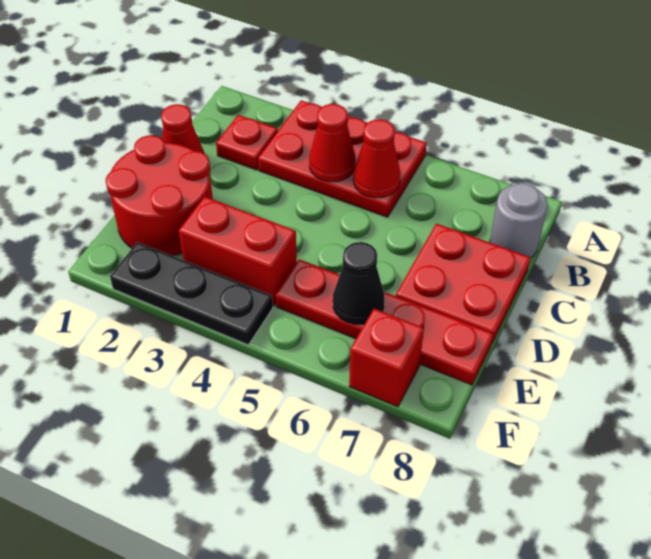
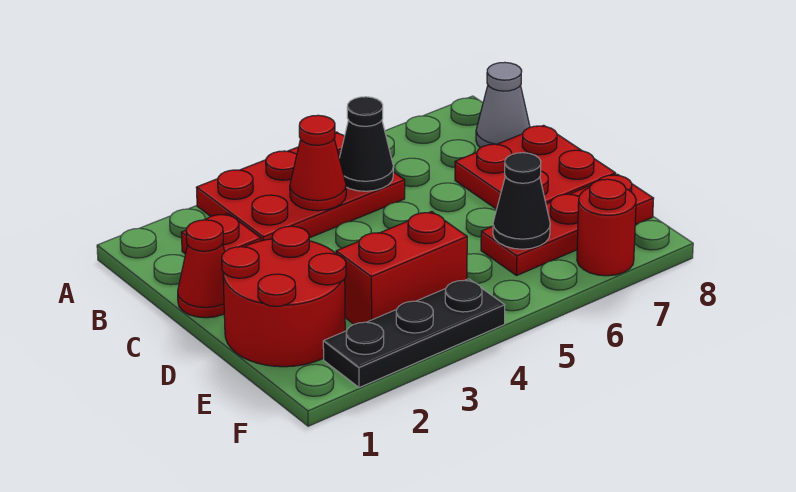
red cone B5 level 2 -> black cone B5 level 2
grey round brick B8 level 1 -> grey cone B8 level 1
red plate E5:E8 level 1 -> red plate E6:E8 level 1
red brick F7 level 1 -> red round brick F7 level 1

